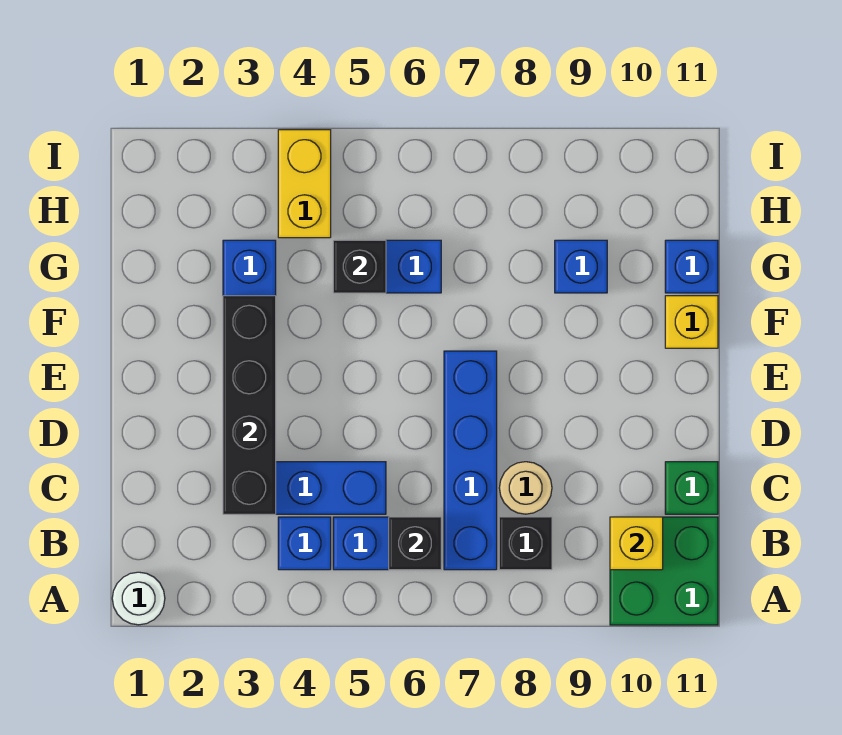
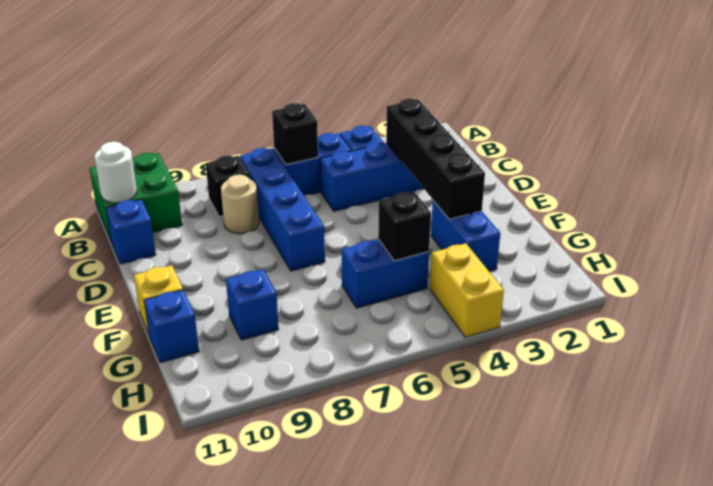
white round brick A1 level 1 -> white round brick B11 level 2
yellow brick B10 level 2 -> none
green brick C11 level 1 -> blue brick C11 level 1

